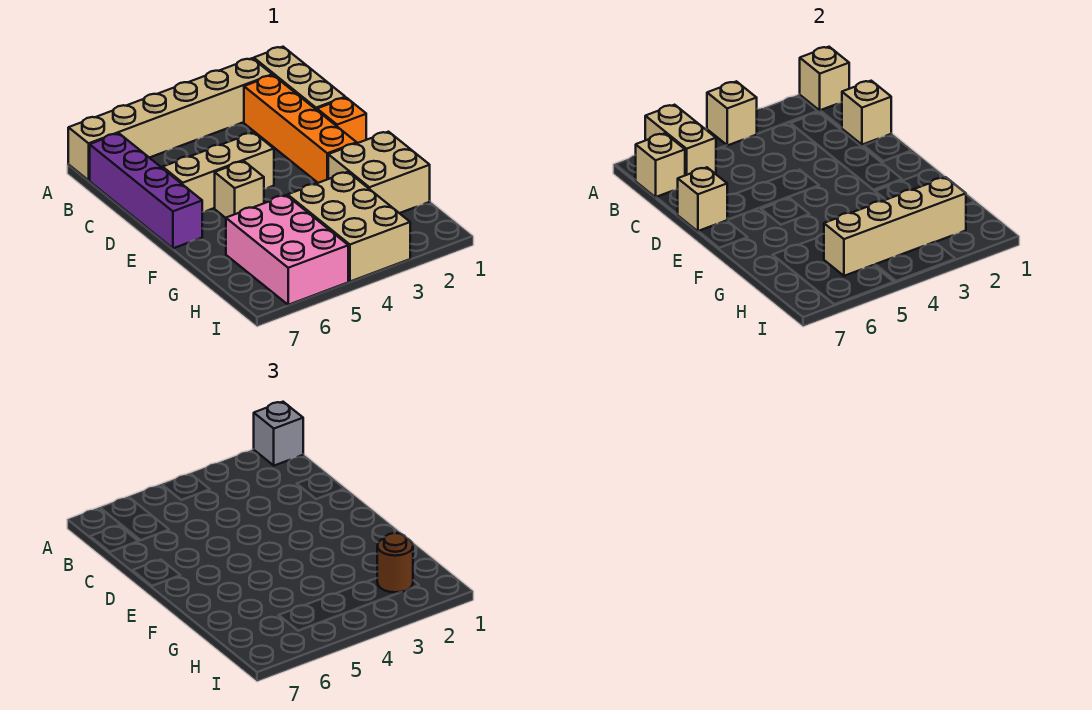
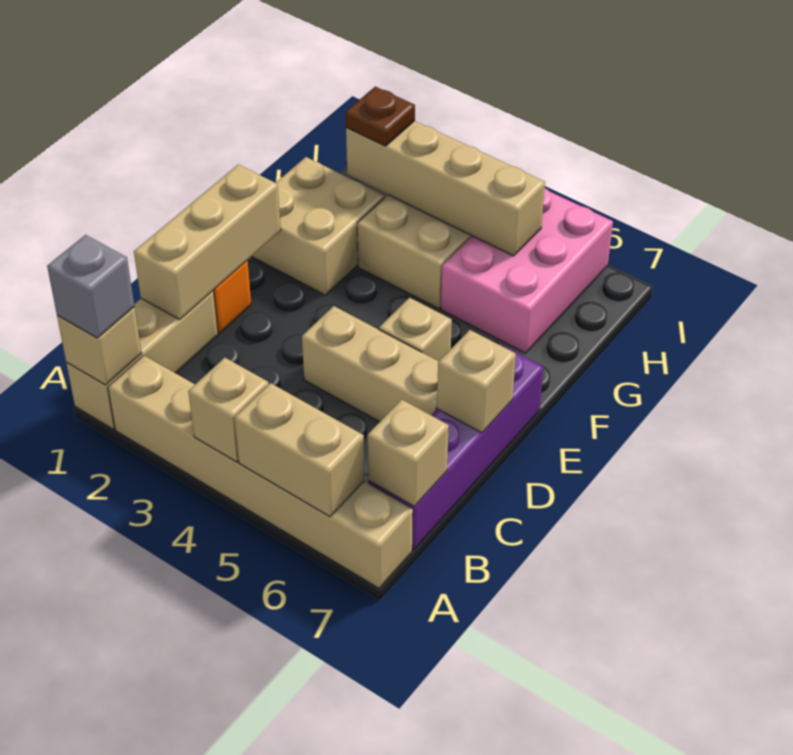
tan brick A6:B6 level 2 -> tan brick A5:A6 level 2
orange brick B2:E2 level 1 -> none
tan brick C1 level 2 -> tan brick C1:E1 level 2
brown round brick H2 level 3 -> brown plate H2 level 3

